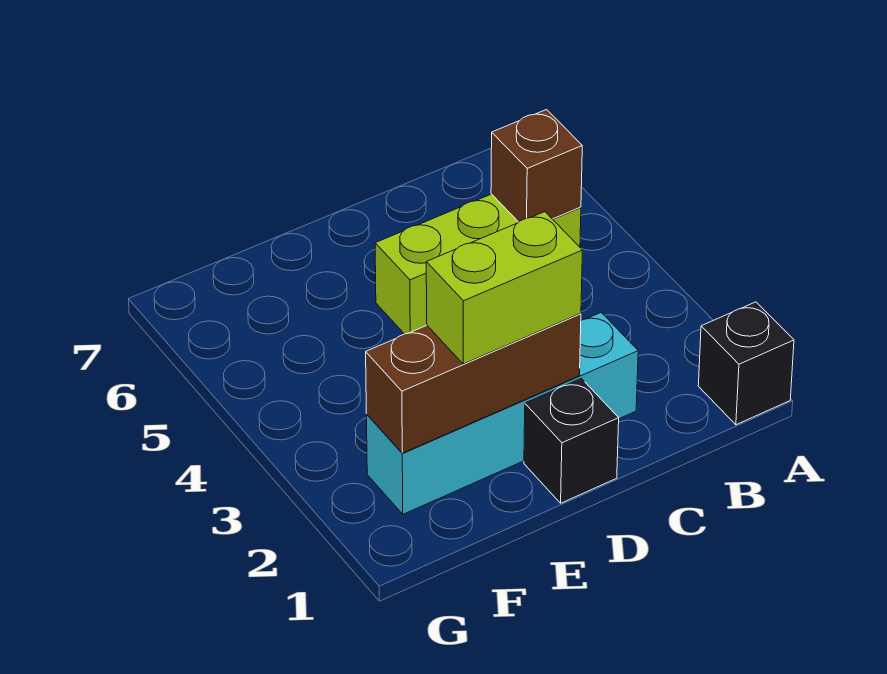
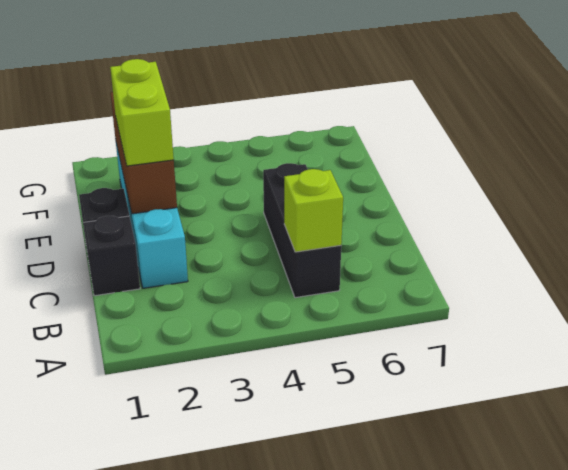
black brick A1 level 1 -> black brick C1 level 1
lime brick B5:D5 level 1 -> black brick B5:D5 level 1
brown brick B5 level 2 -> lime brick B5 level 2

